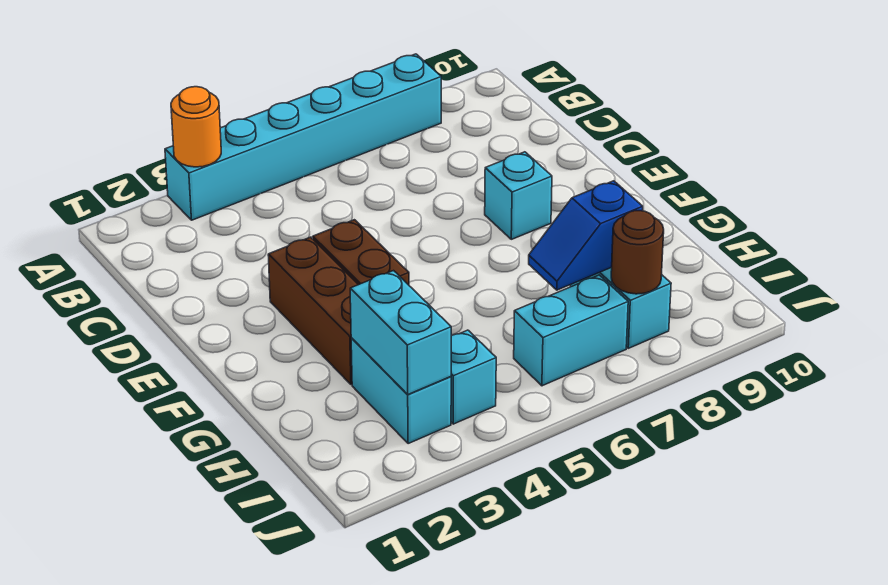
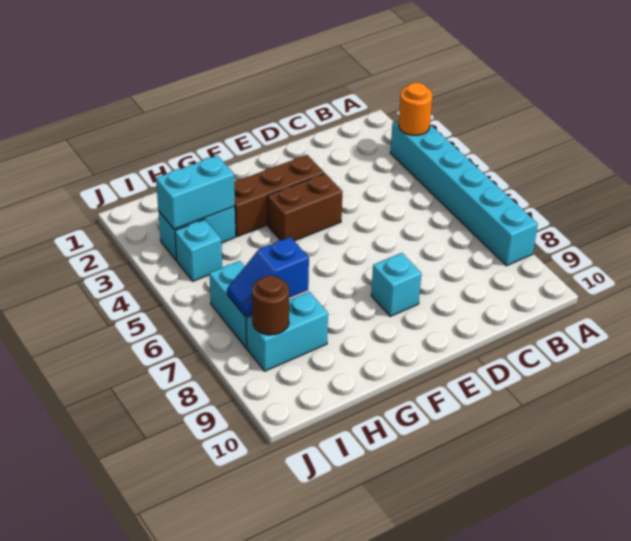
blue slope H7:H8 level 2 top 8 -> blue slope H7:I7 level 2 top H

